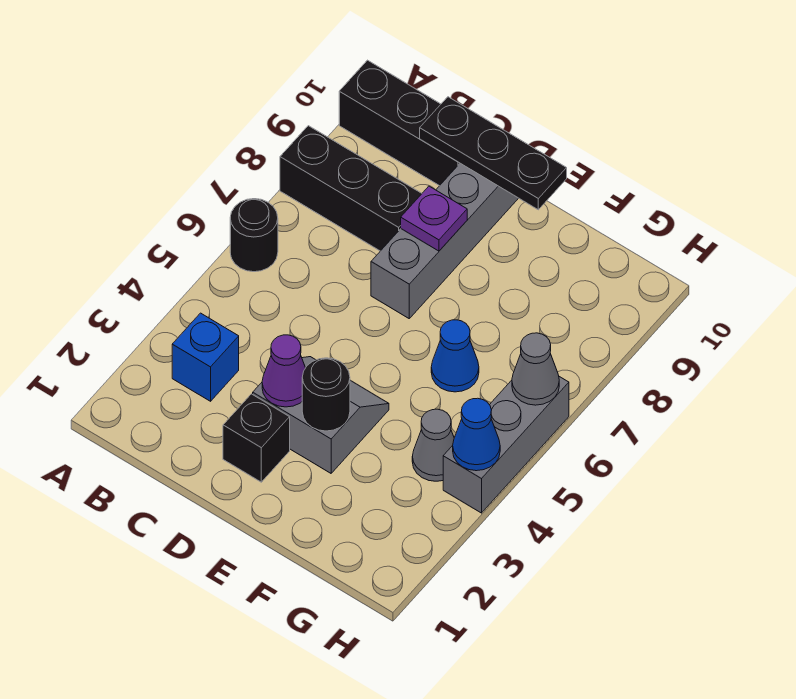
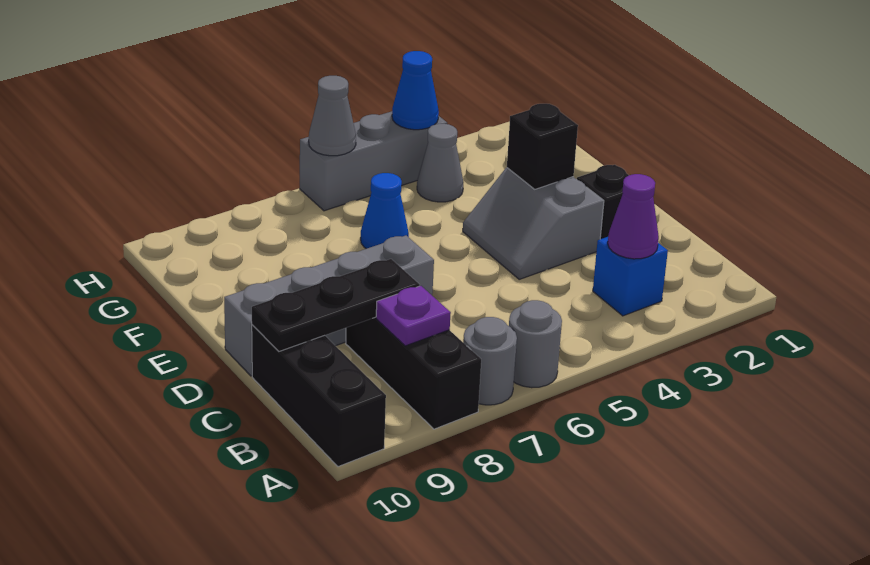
black round brick A6 level 1 -> grey round brick A6 level 1
none -> grey round brick A7 level 1
black plate C10:E10 level 2 -> black plate C8:C10 level 2
purple cone D3 level 2 -> purple cone B3 level 2
purple plate D8 level 2 -> purple plate B8 level 2
black round brick E3 level 2 -> black brick E3 level 2

